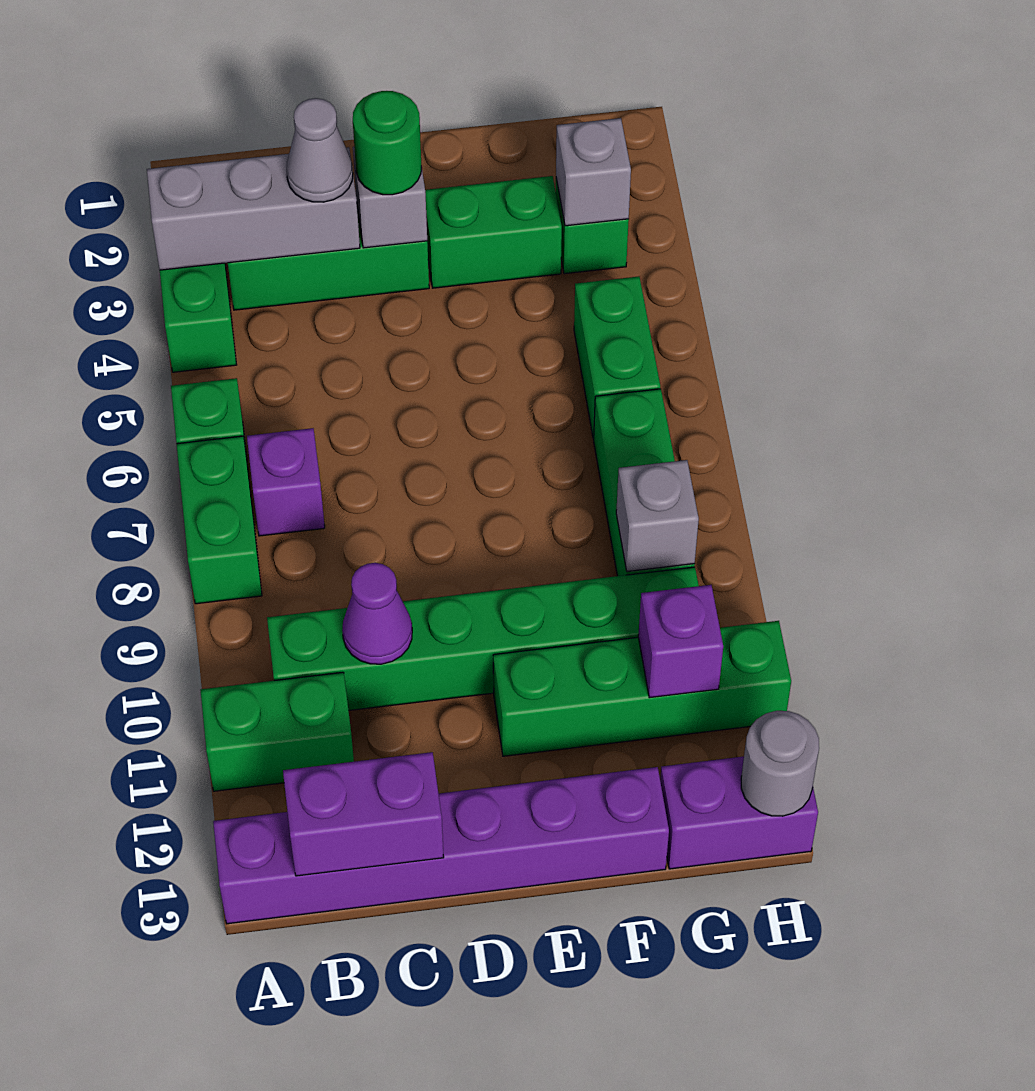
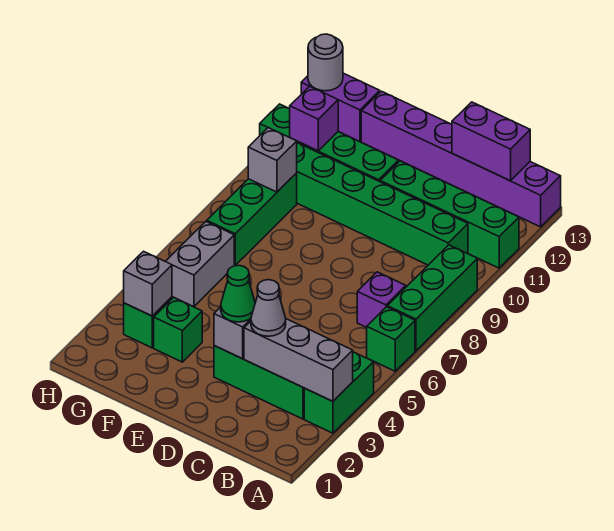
green brick A7:A8 level 1 -> green brick A7:A9 level 1
green brick A11:B11 level 1 -> green brick A11:D11 level 1
purple cone C10 level 2 -> none
green round brick D3 level 3 -> green cone D3 level 3
green brick E3:F3 level 1 -> green brick F3 level 1
green brick G5:G6 level 1 -> grey brick G5:G6 level 1

